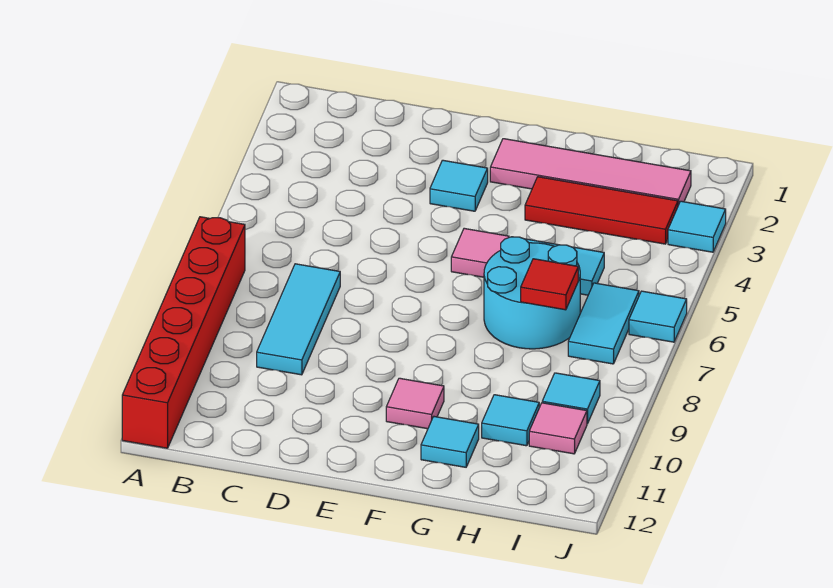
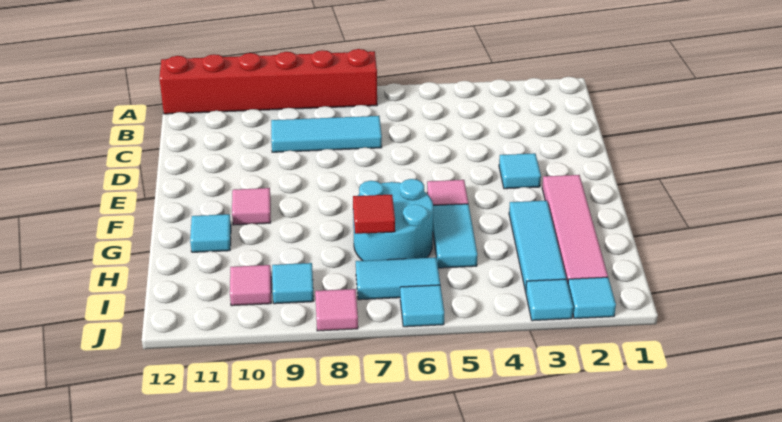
red tile G3:I3 level 1 -> cyan tile G3:I3 level 1
cyan tile H10 level 1 -> cyan tile J2 level 1
none -> pink tile J8 level 1

